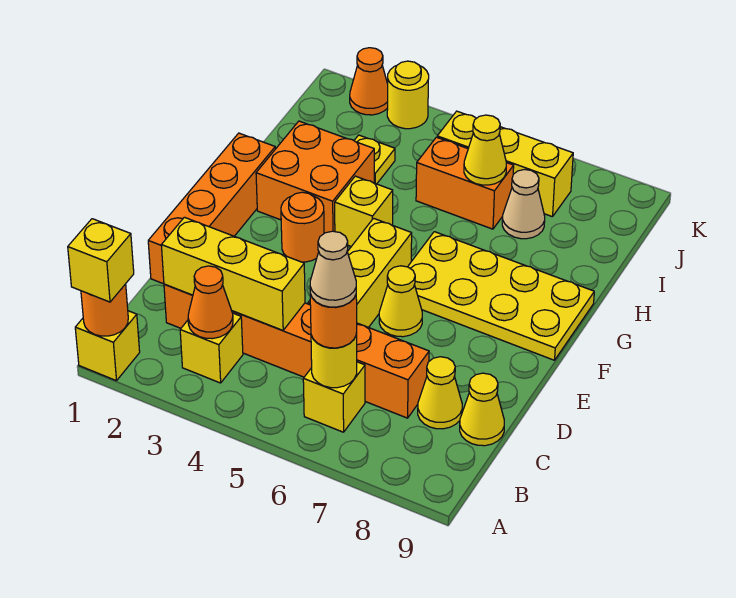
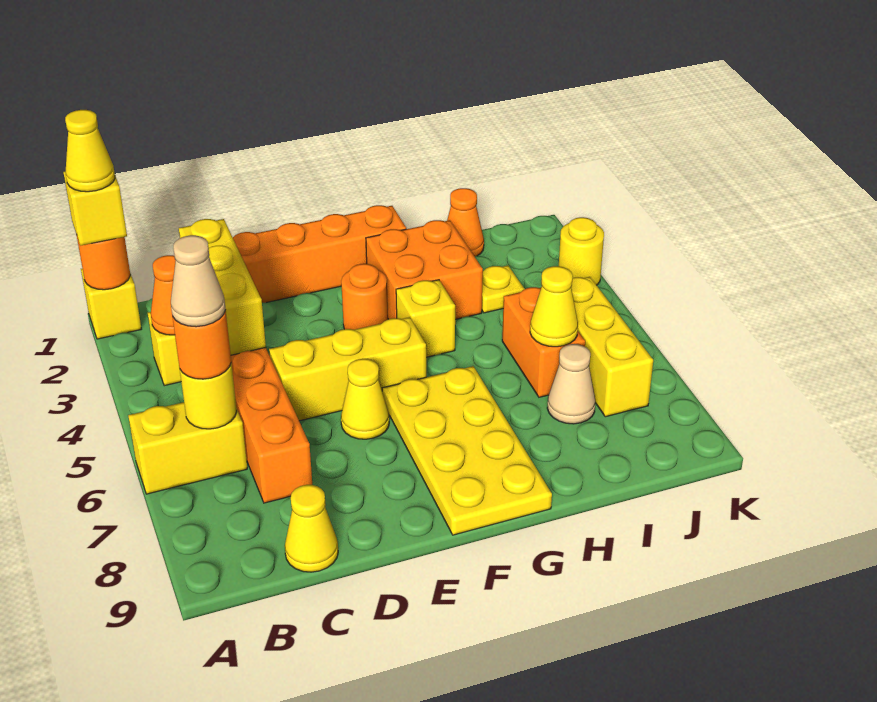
yellow brick B6 level 1 -> yellow brick A6:B6 level 1
yellow cone C8 level 1 -> yellow cone A1 level 4
orange cone K2 level 1 -> orange cone I1 level 1

